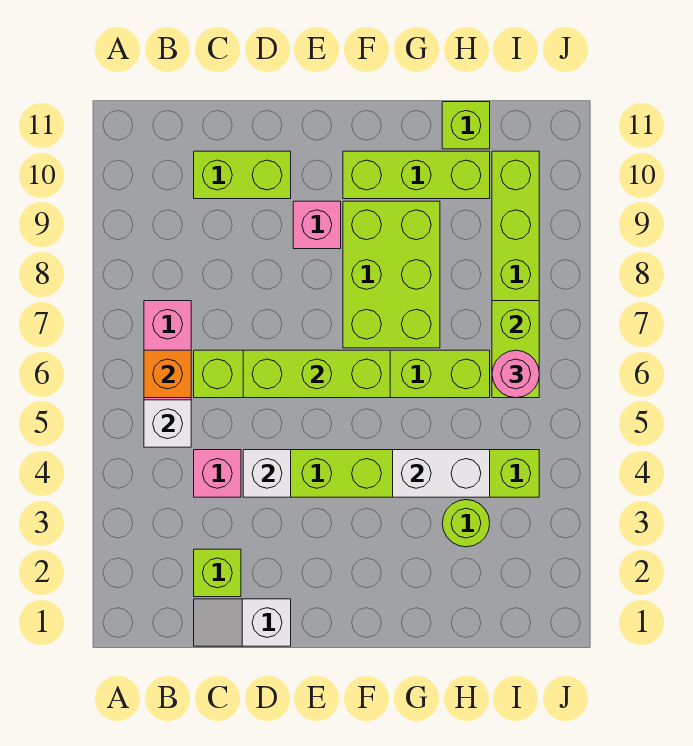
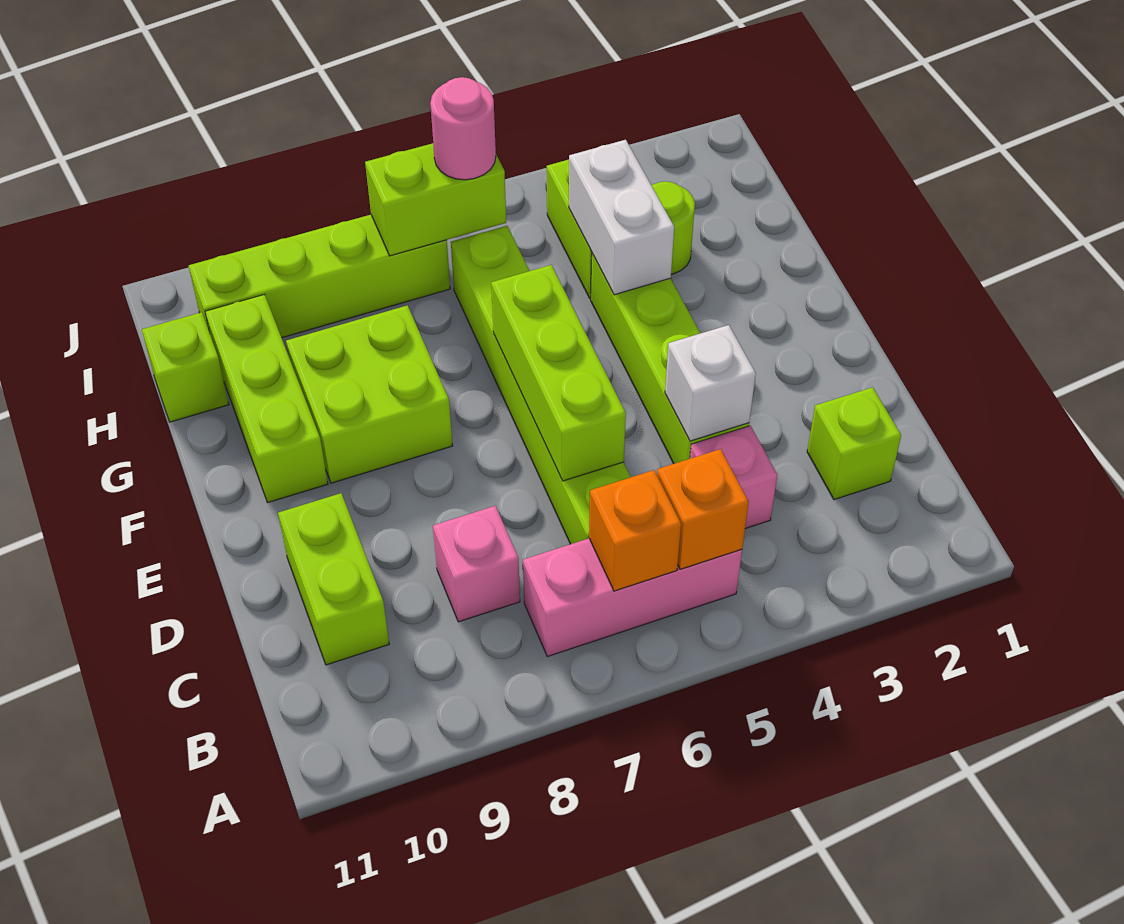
white brick B5 level 2 -> orange brick B5 level 2
white slope C1:D1 level 1 top D -> none
pink brick E9 level 1 -> pink brick C8 level 1
lime brick F7:G9 level 1 -> lime brick F8:G9 level 1

